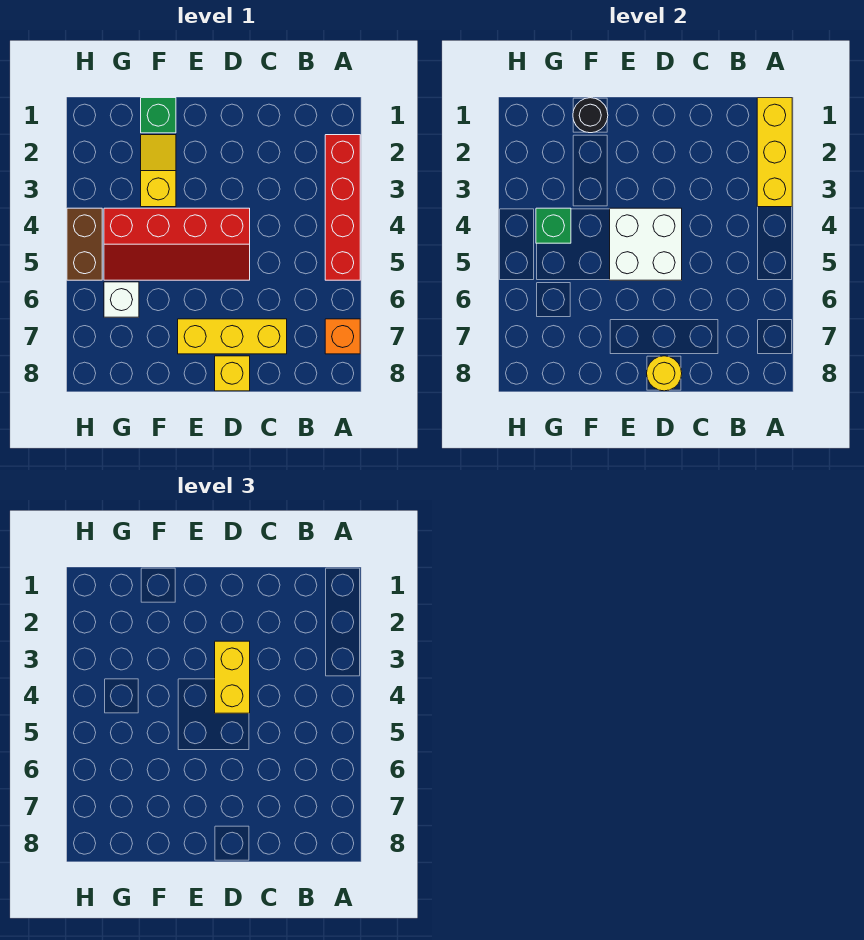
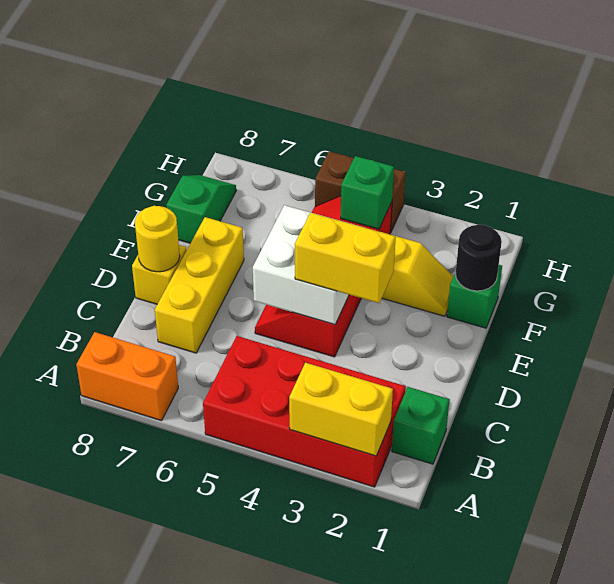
yellow brick A1:A3 level 2 -> yellow brick A2:A3 level 2
red brick A2:A5 level 1 -> red brick A2:B5 level 1
orange brick A7 level 1 -> orange brick A7:A8 level 1
none -> green brick B1 level 1
none -> green slope F8:G8 level 1 top F
white brick G6 level 1 -> none

